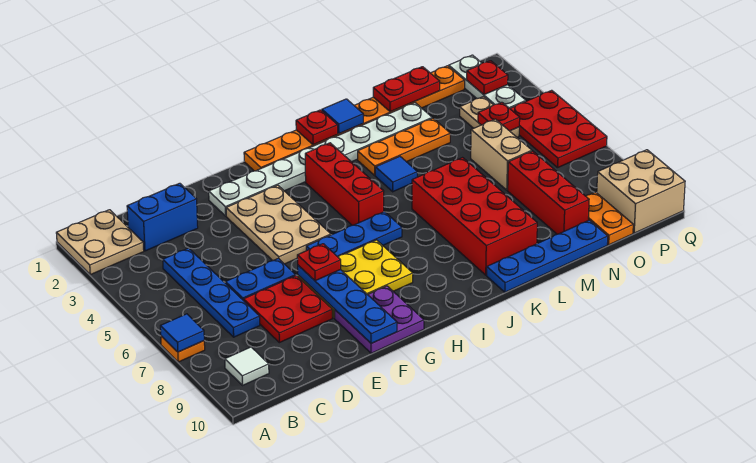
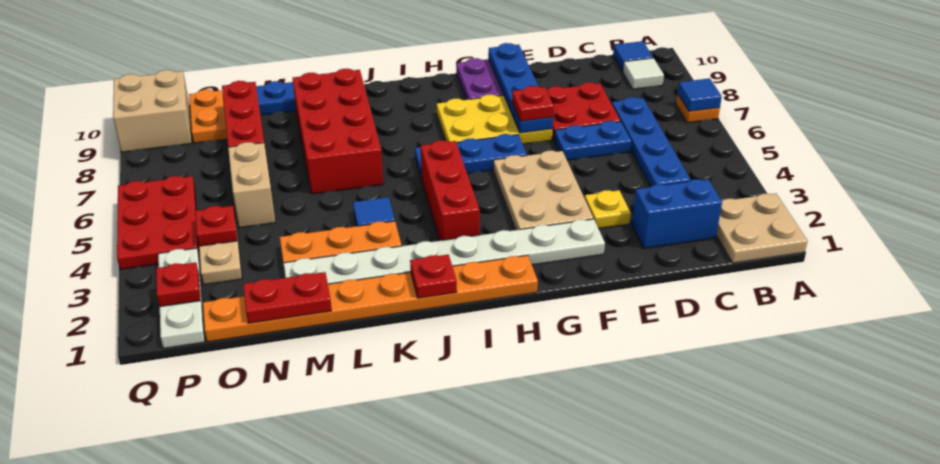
none -> yellow plate E3 level 1
blue tile K1 level 2 -> blue tile B10 level 1

